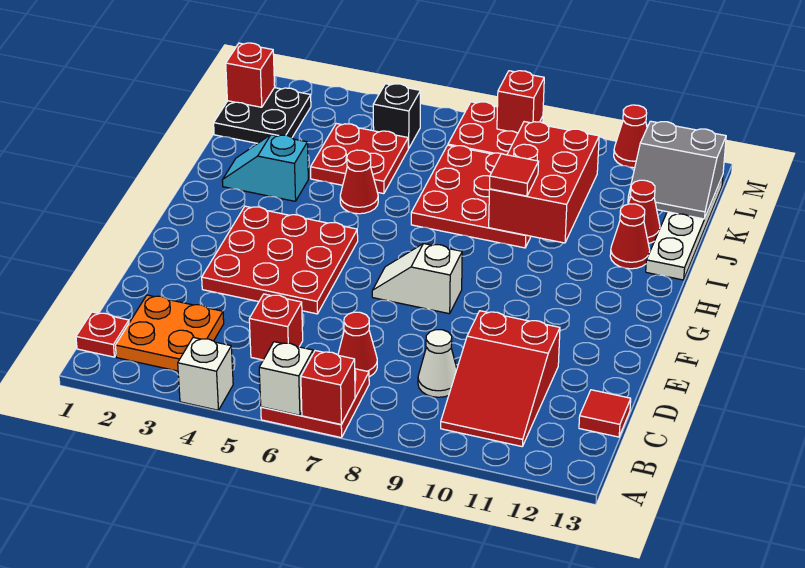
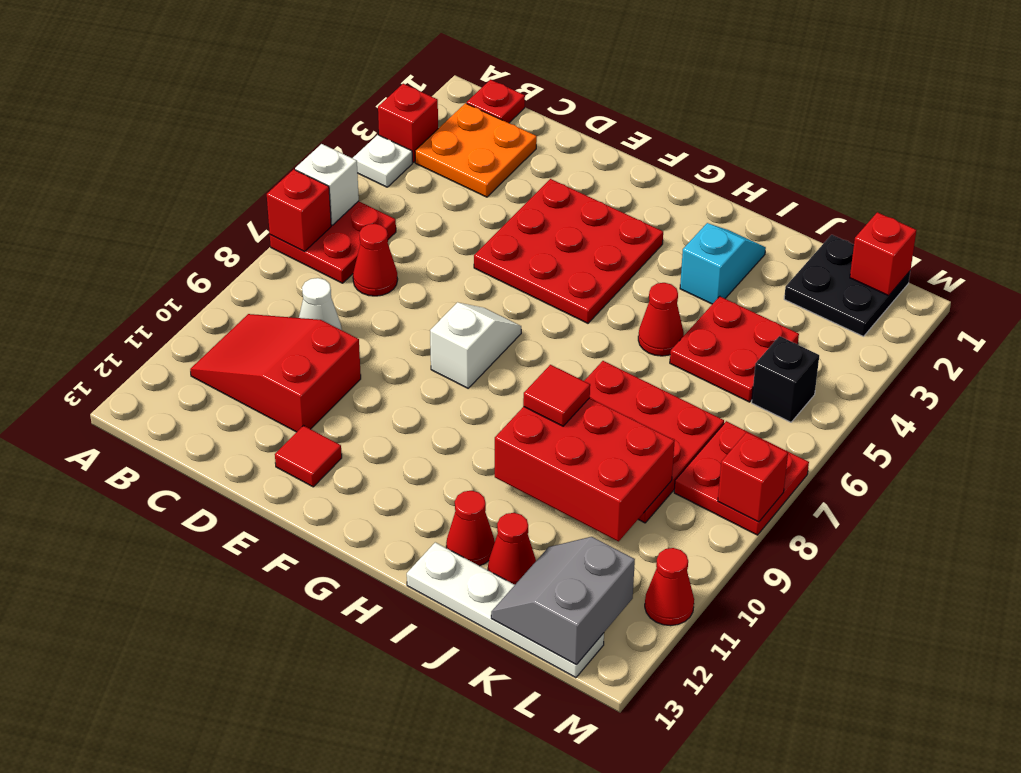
white brick A4 level 1 -> white plate A4 level 1
red brick C5 level 1 -> red brick A3 level 1
red tile C13 level 1 -> red tile E12 level 1

